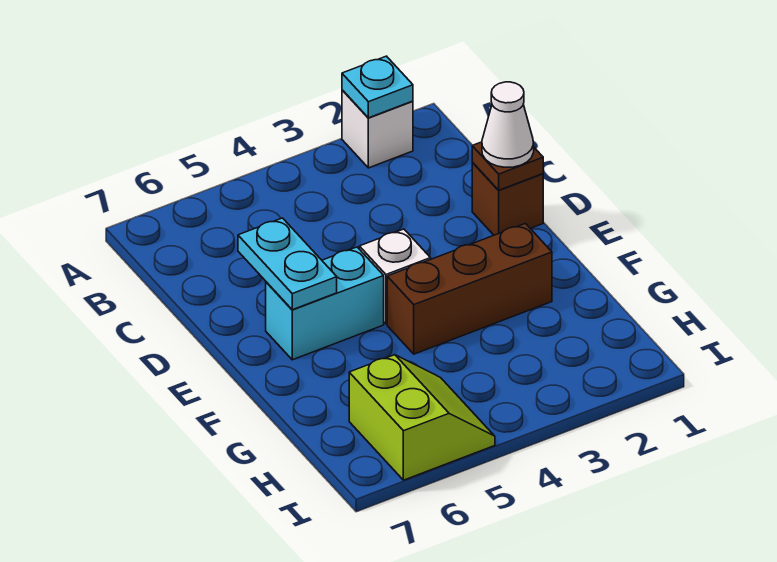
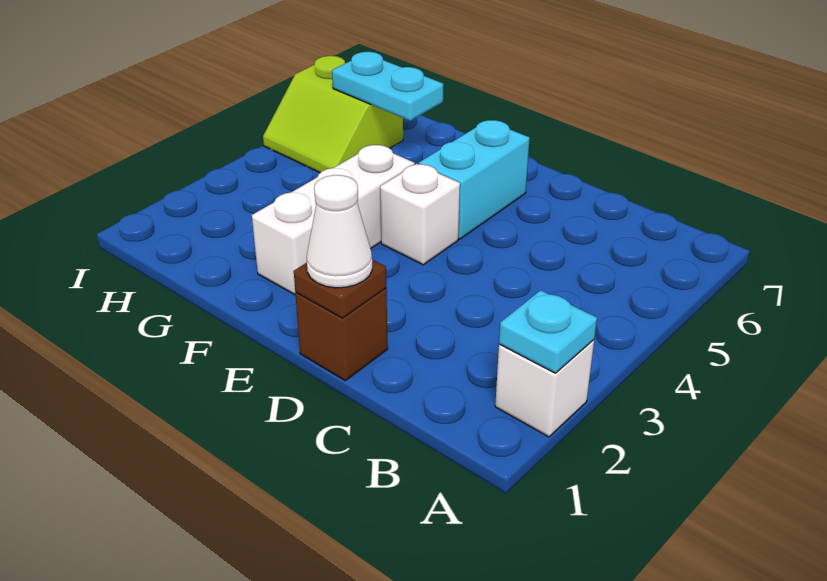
cyan plate D6:E6 level 2 -> cyan plate G6:H6 level 2
brown brick F2:F4 level 1 -> white brick F2:F4 level 1

